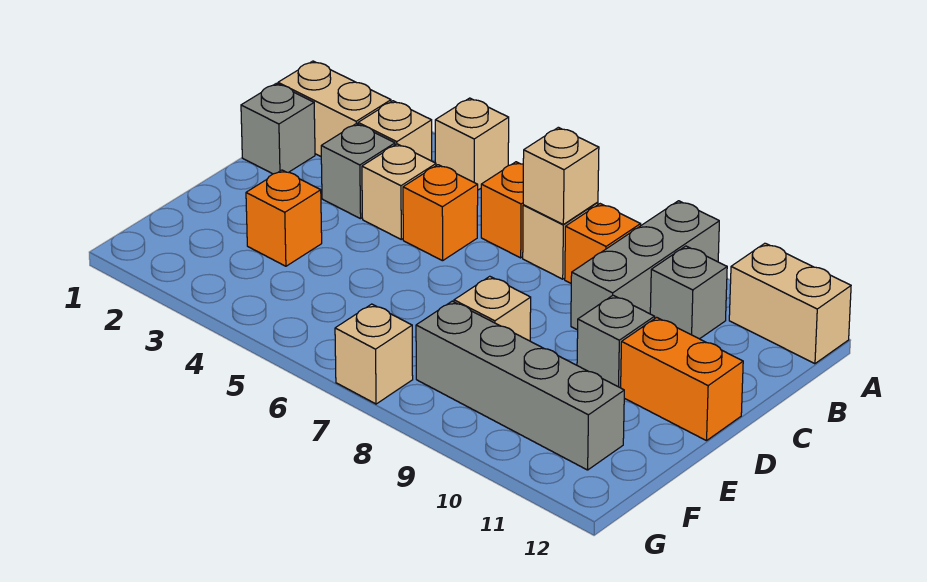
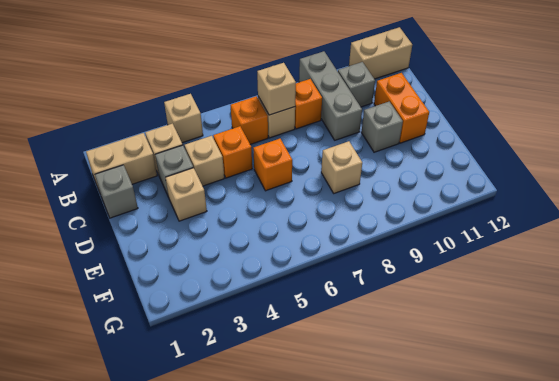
orange brick D11:D12 level 1 -> orange brick C11:D11 level 1
orange brick E3 level 1 -> orange brick D6 level 1
grey brick F8:F11 level 1 -> none
tan brick G7 level 1 -> tan brick D3 level 1

